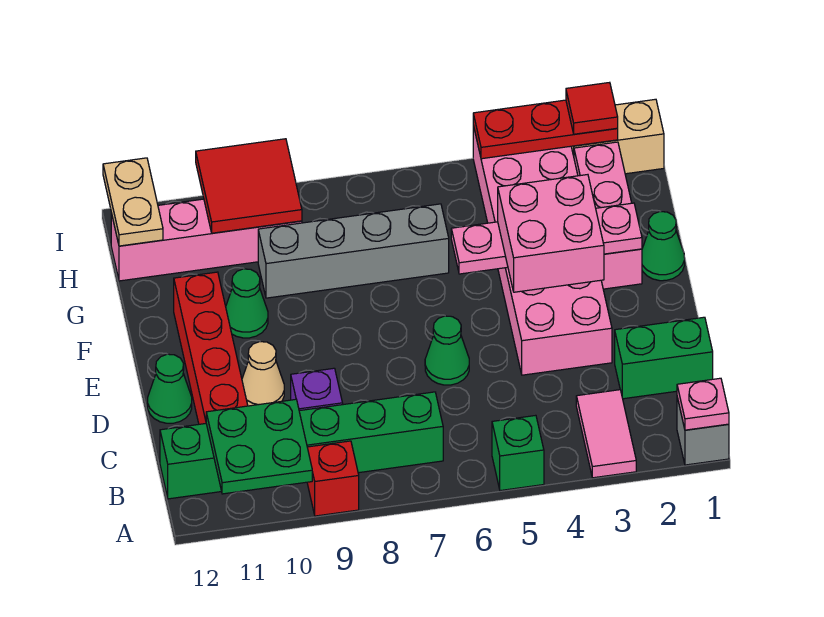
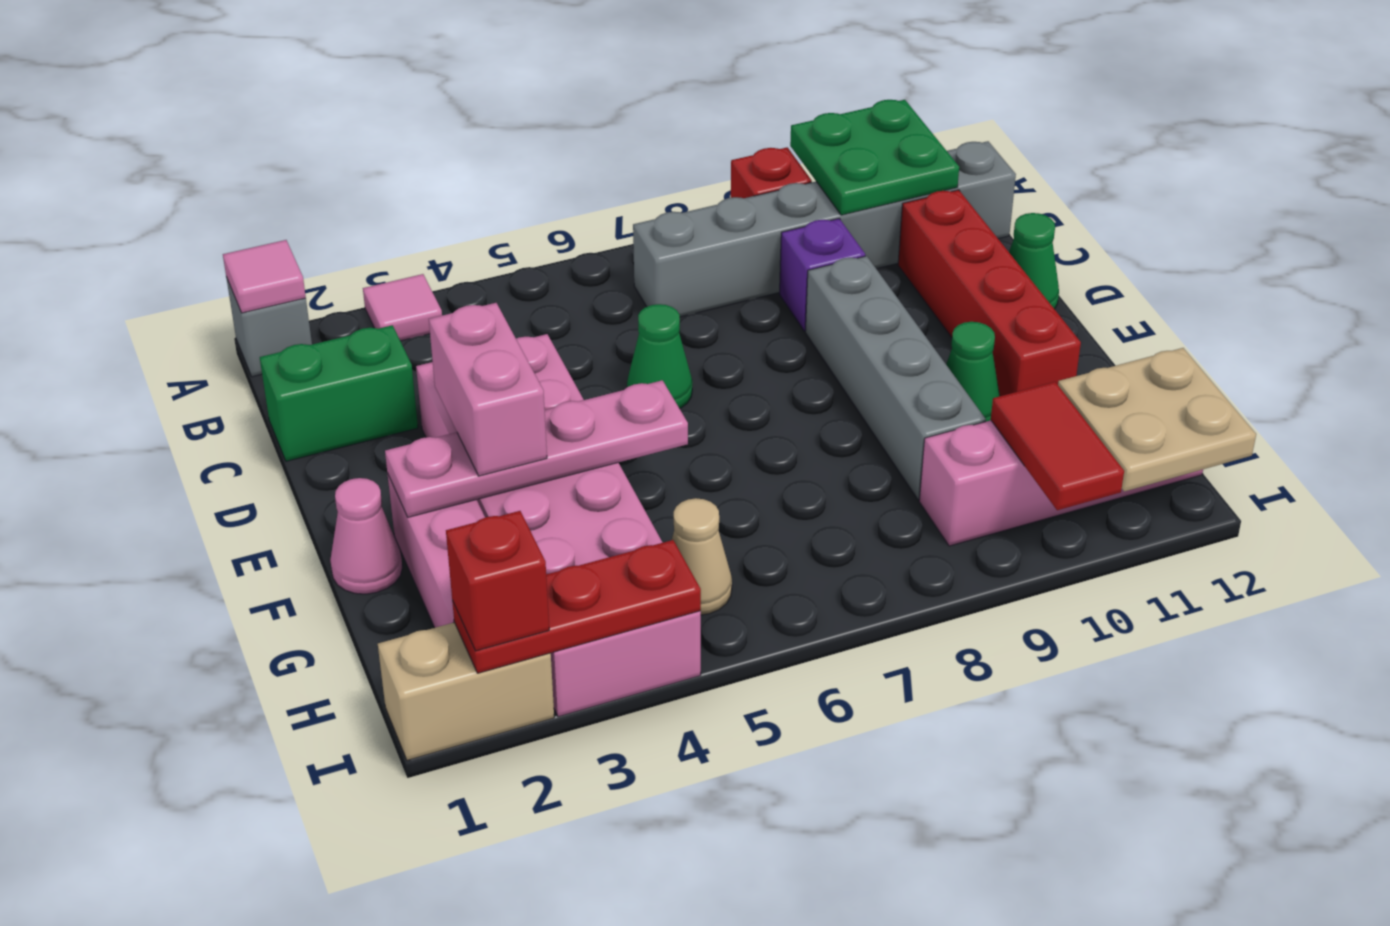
pink plate A1 level 2 -> pink tile A1 level 2
pink tile A3:B3 level 1 -> pink tile A3 level 1
green brick A5 level 1 -> none
green brick B7:B12 level 1 -> grey brick B7:B12 level 1
tan cone D10 level 1 -> tan cone H5 level 1
pink brick E3:F4 level 3 -> pink brick E3:F3 level 3
green cone F1 level 1 -> pink cone F1 level 1
grey brick G6:G9 level 1 -> grey brick D9:G9 level 1
red tile H9:I10 level 2 -> red tile H10:I10 level 2
tan plate H12:I12 level 2 -> tan plate H11:I12 level 2
red tile I2 level 3 -> red brick I2 level 3

